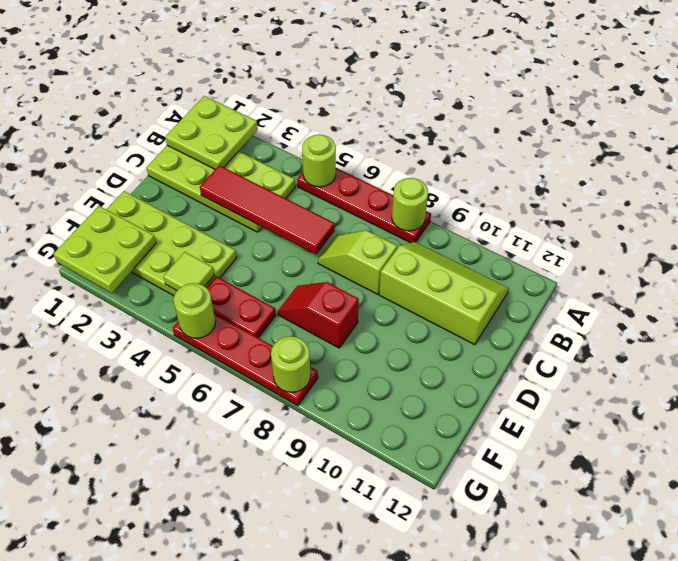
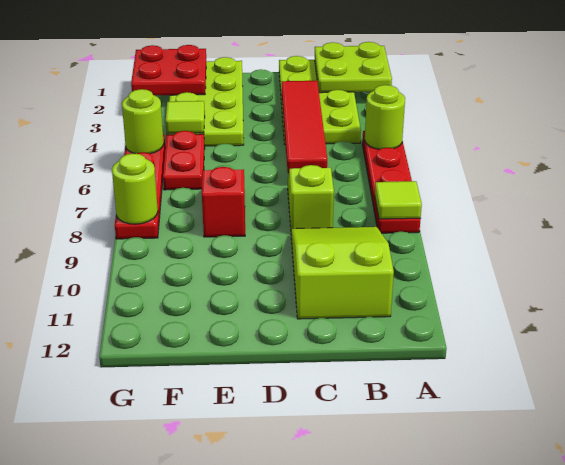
lime round brick A8 level 2 -> lime tile A8 level 2
lime slope B9:C11 level 1 top C -> lime slope B9:C11 level 1 top 11
lime plate F1:G2 level 2 -> red plate F1:G2 level 2

